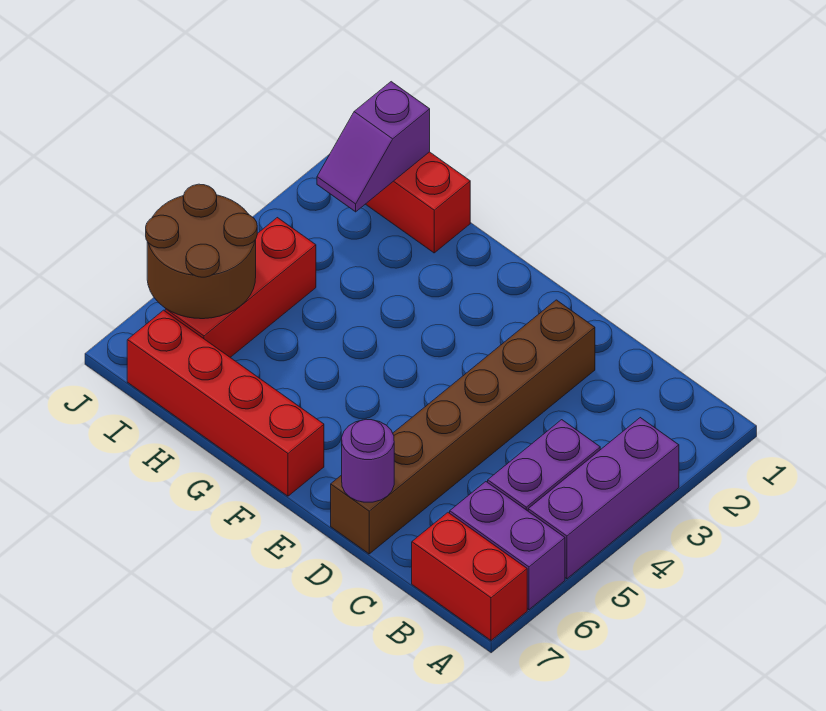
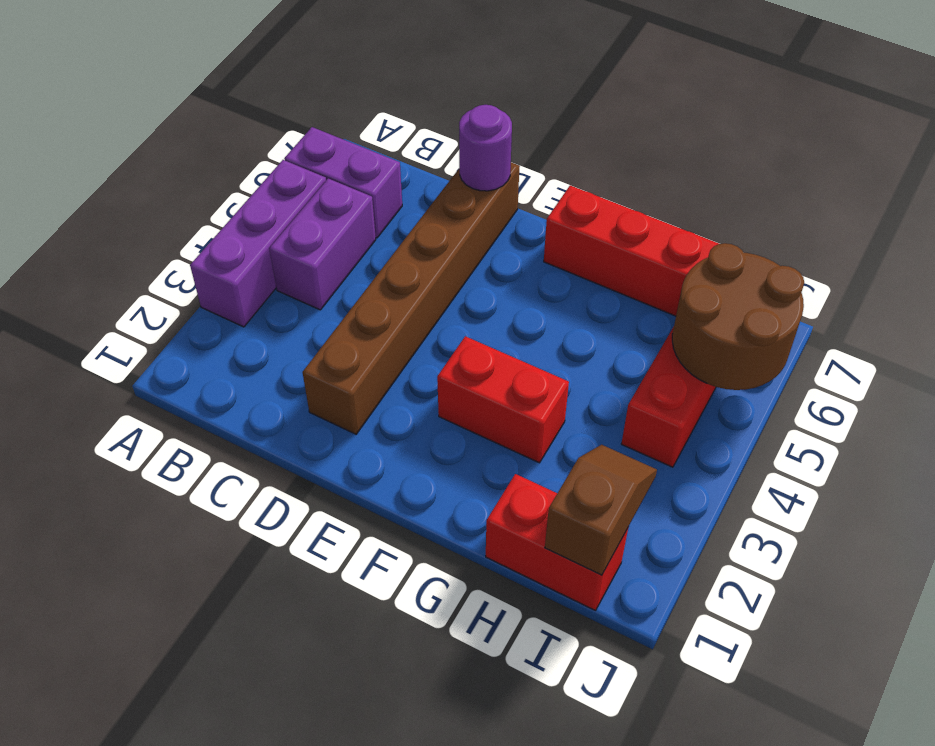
red brick A7:B7 level 1 -> red brick F3:G3 level 1
purple slope I1:I2 level 2 top 1 -> brown slope I1:I2 level 2 top 1

